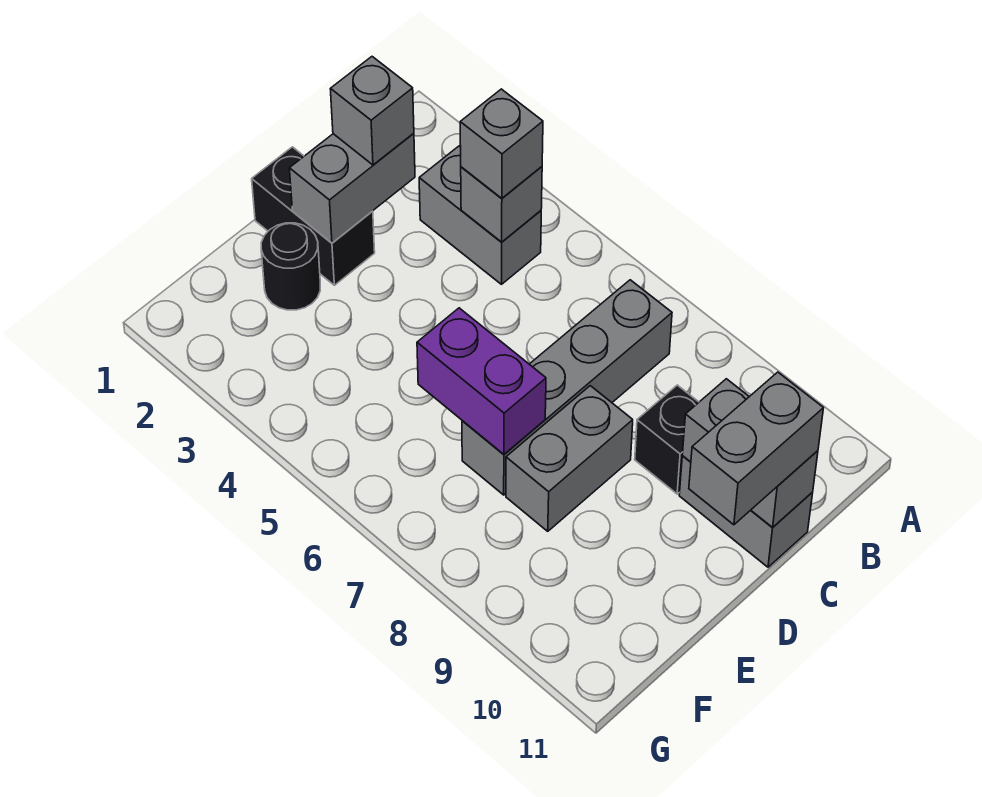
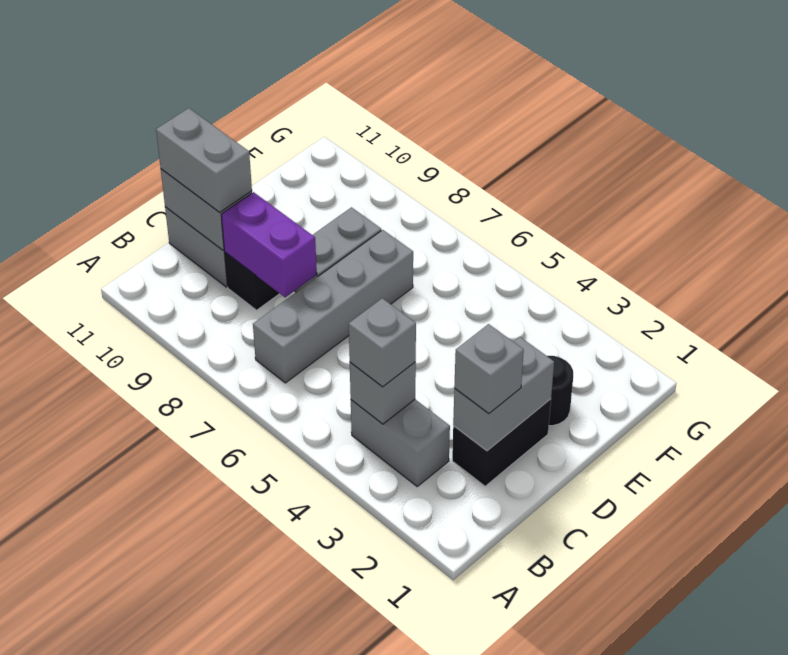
grey brick C11:D11 level 3 -> grey brick C10:C11 level 3
black brick D1:D2 level 1 -> black brick C2:D2 level 1
purple brick E6:E7 level 2 -> purple brick C8:C9 level 2

